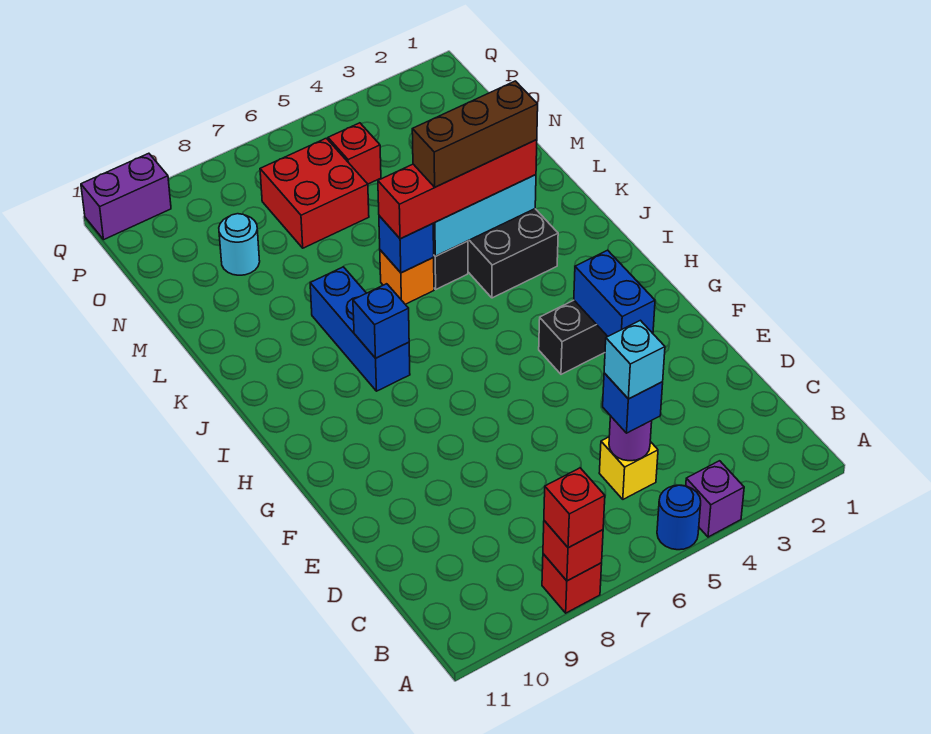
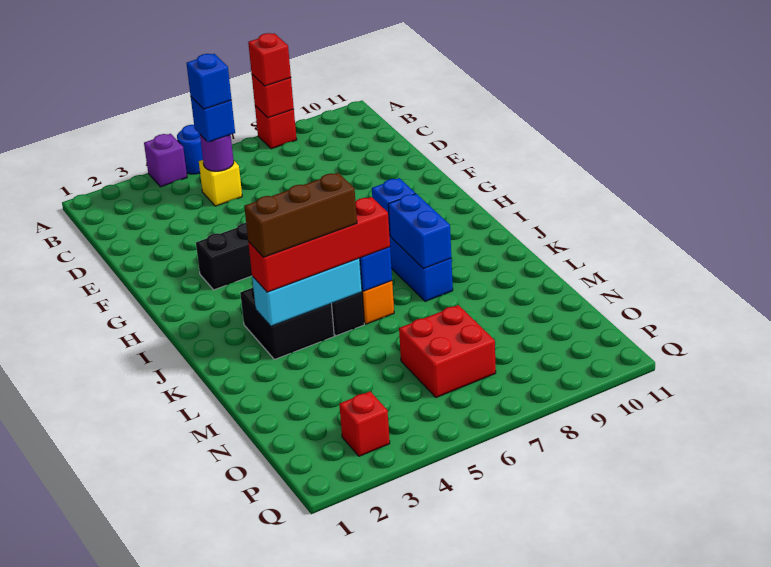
cyan brick C5 level 4 -> blue brick C5 level 4
blue brick F3:G3 level 2 -> blue brick J8:K8 level 2
cyan round brick N9 level 1 -> none
red brick O5 level 1 -> red brick P3 level 1
purple brick Q10:Q11 level 1 -> none

